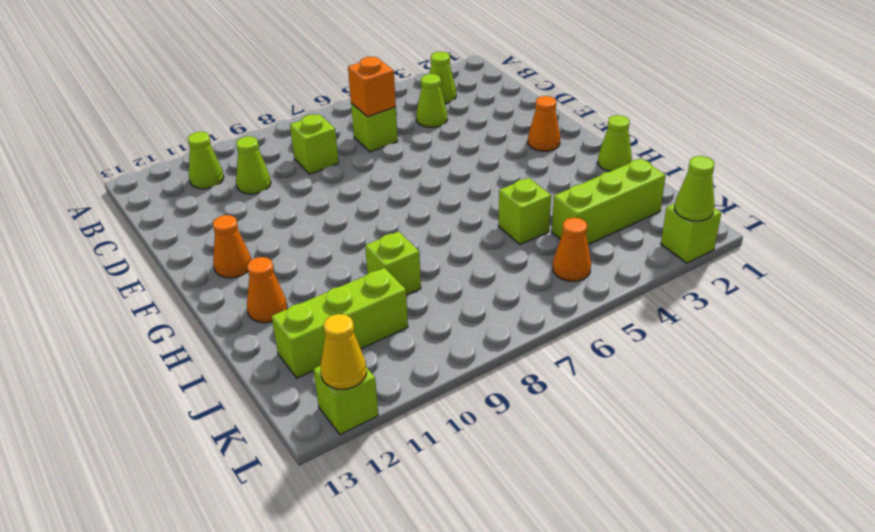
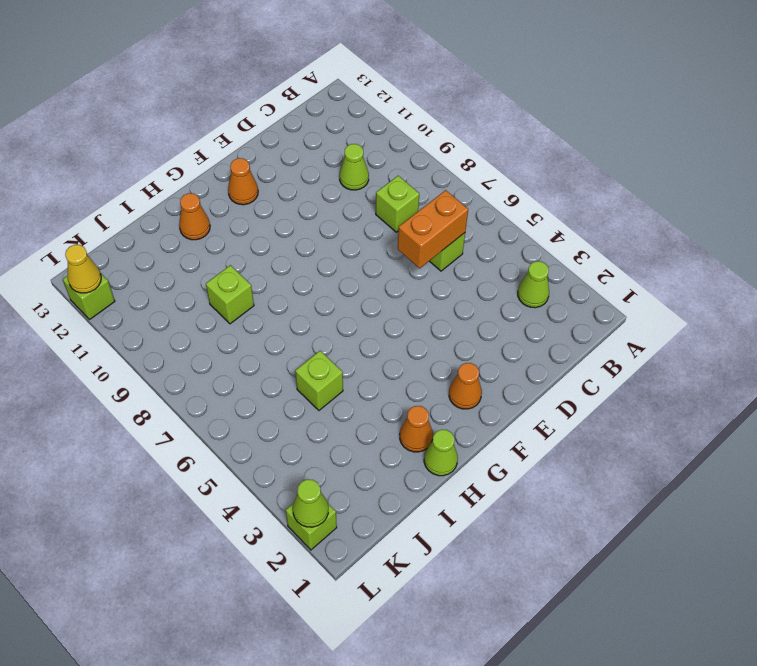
lime cone B11 level 1 -> none
lime cone C4 level 1 -> none
orange brick C6 level 2 -> orange brick C6:D6 level 2
lime brick J2:J4 level 1 -> none
lime brick J10:J12 level 1 -> none
orange cone K5 level 1 -> orange cone H2 level 1

